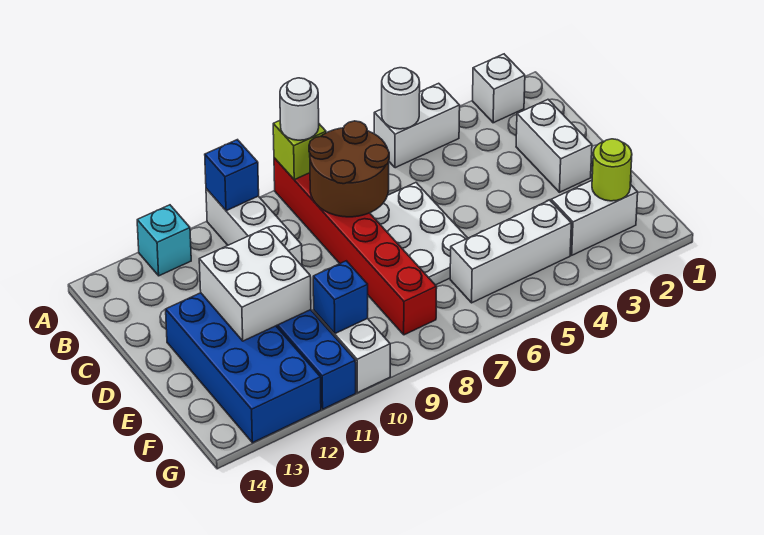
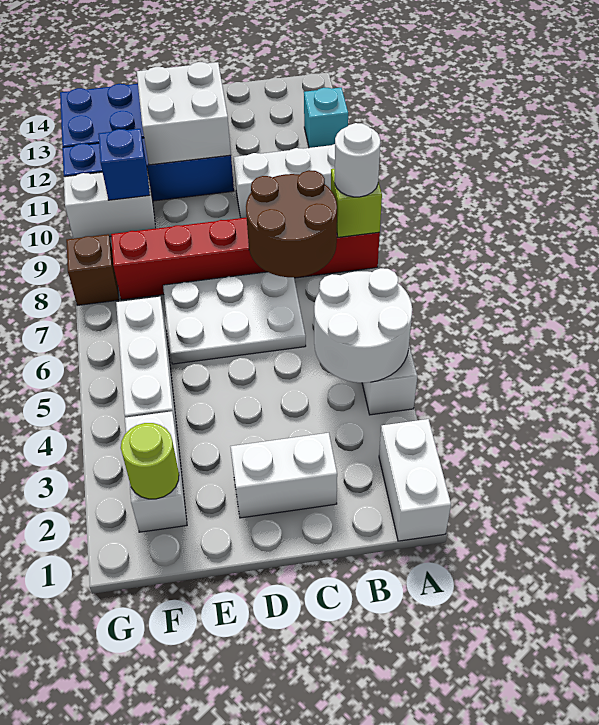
white brick A2 level 1 -> white brick A1:A2 level 1
white round brick A5 level 2 -> white round brick A4:B5 level 2
blue brick A10 level 2 -> none
none -> brown brick G8 level 1

